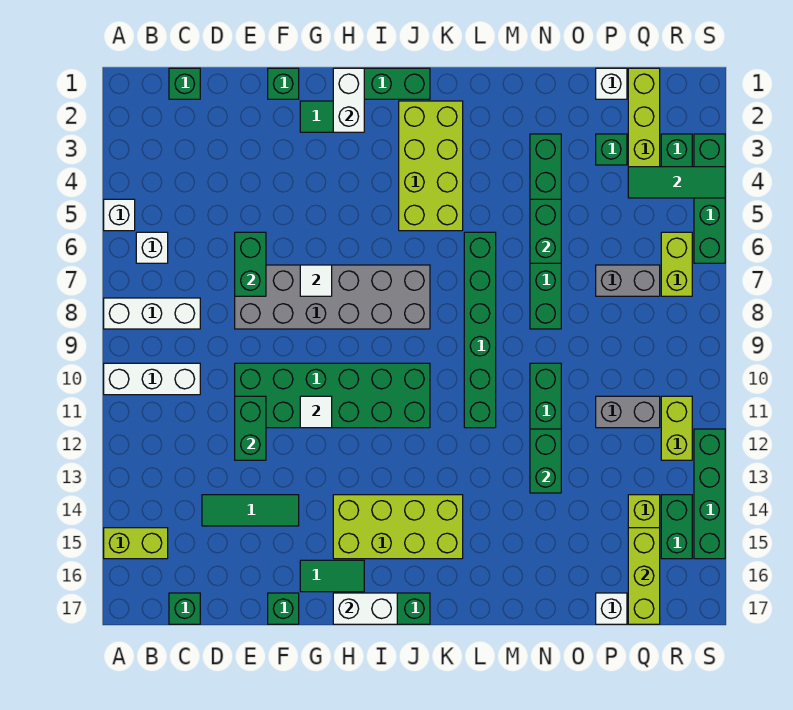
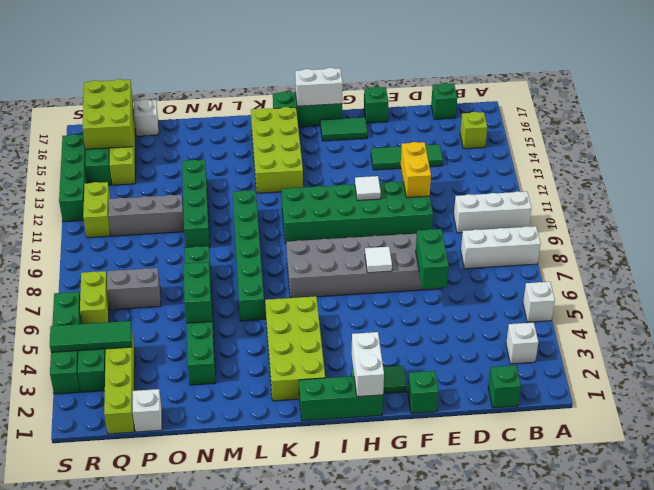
lime brick A15:B15 level 1 -> lime brick B15 level 1
white brick B6 level 1 -> white brick B3 level 1
green brick E11:E12 level 2 -> yellow brick E11:E12 level 2
lime brick H14:K15 level 1 -> lime brick J13:K16 level 1
green brick N12:N13 level 2 -> none
green brick P3 level 1 -> none
grey brick P11:Q11 level 1 -> grey brick O11:Q11 level 1
lime brick Q15:Q17 level 2 -> lime brick Q15:R17 level 2

